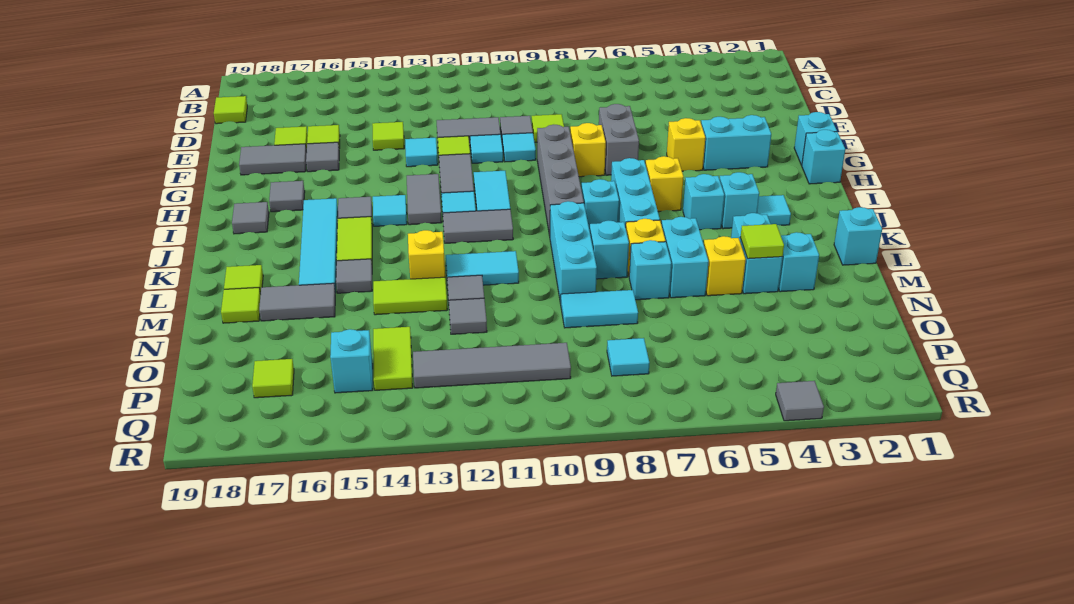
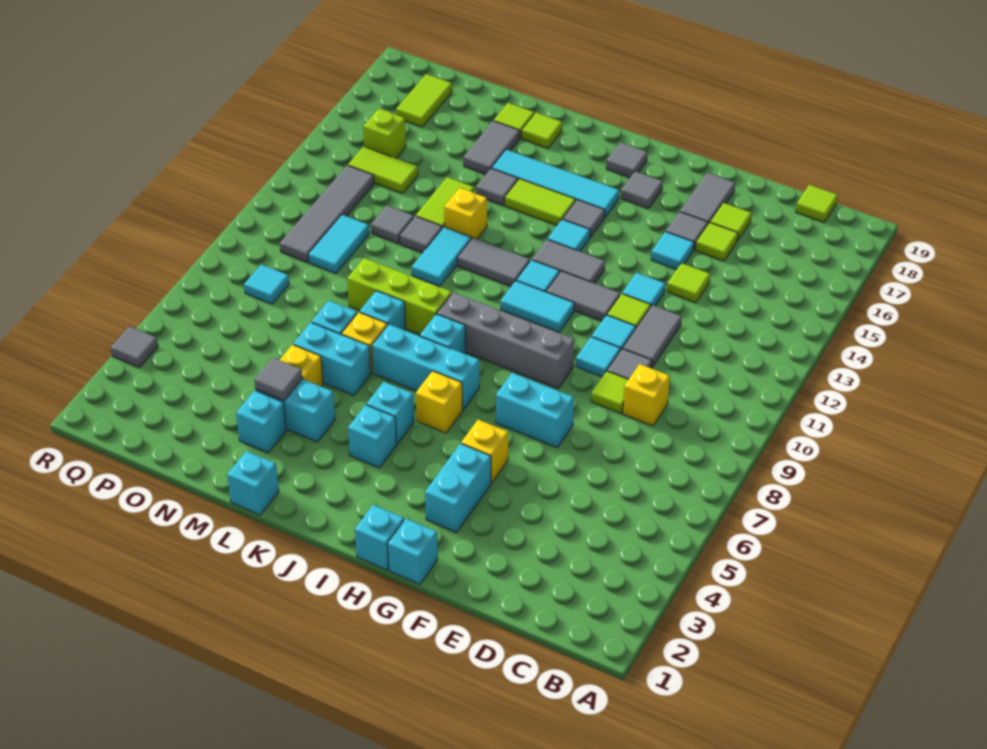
grey brick F7:G7 level 1 -> cyan brick F7:G7 level 1
yellow brick G8 level 1 -> yellow brick D9 level 1
cyan tile J3 level 1 -> cyan tile F15 level 1
grey tile J11:J12 level 1 -> grey tile J12:K12 level 1
cyan brick K9:M9 level 1 -> lime brick K9:M9 level 1
lime tile M4 level 2 -> grey tile M4 level 2
cyan tile N8:N9 level 1 -> cyan tile O10:O11 level 1
cyan brick P15 level 1 -> lime brick P15 level 1
lime tile P17 level 1 -> lime tile P17:P18 level 1

